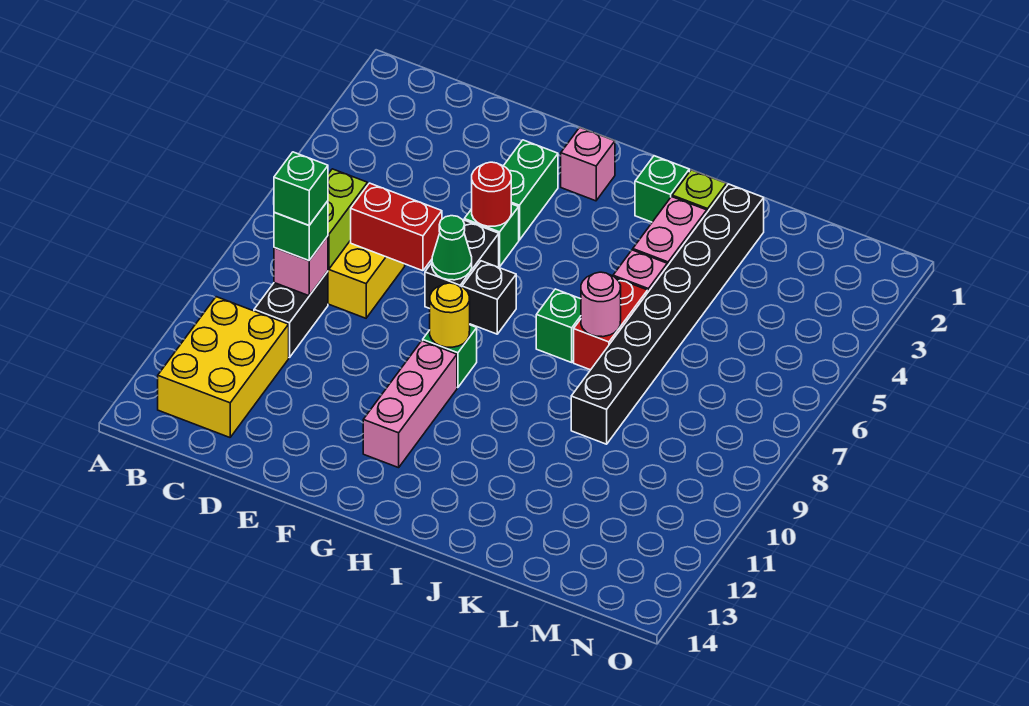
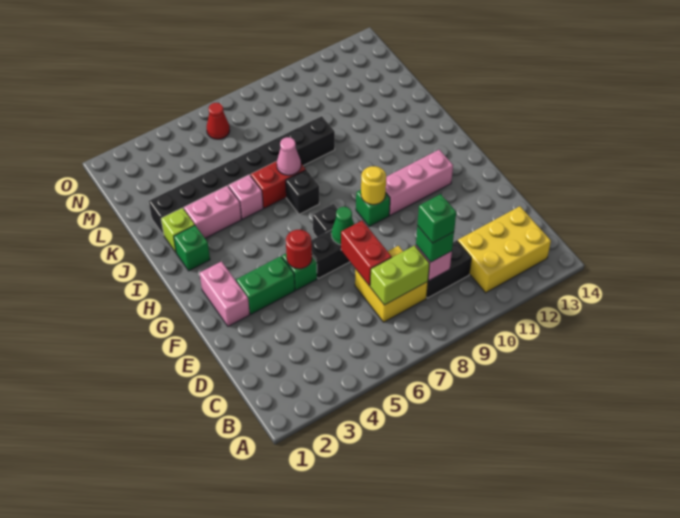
pink brick G2 level 1 -> pink brick F2:G2 level 1
green brick I7 level 1 -> black brick I7 level 1
pink round brick J7 level 2 -> pink cone J7 level 2
none -> red cone N6 level 1

